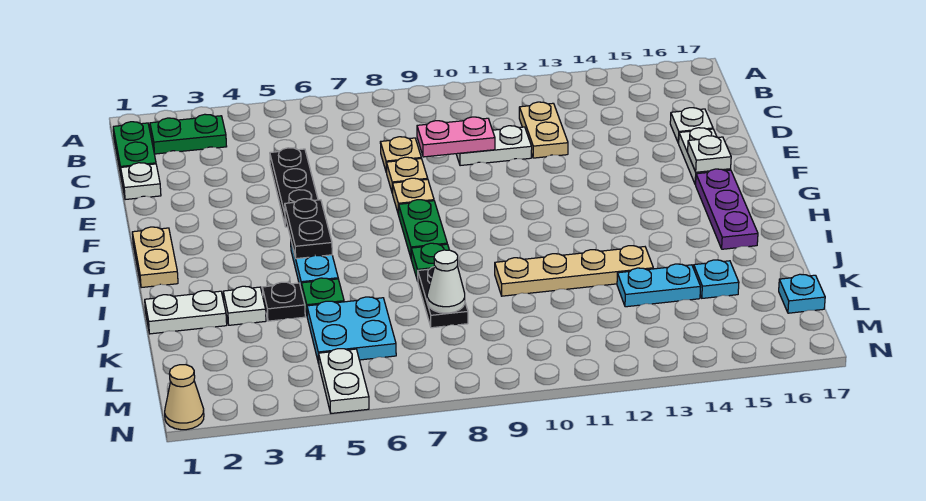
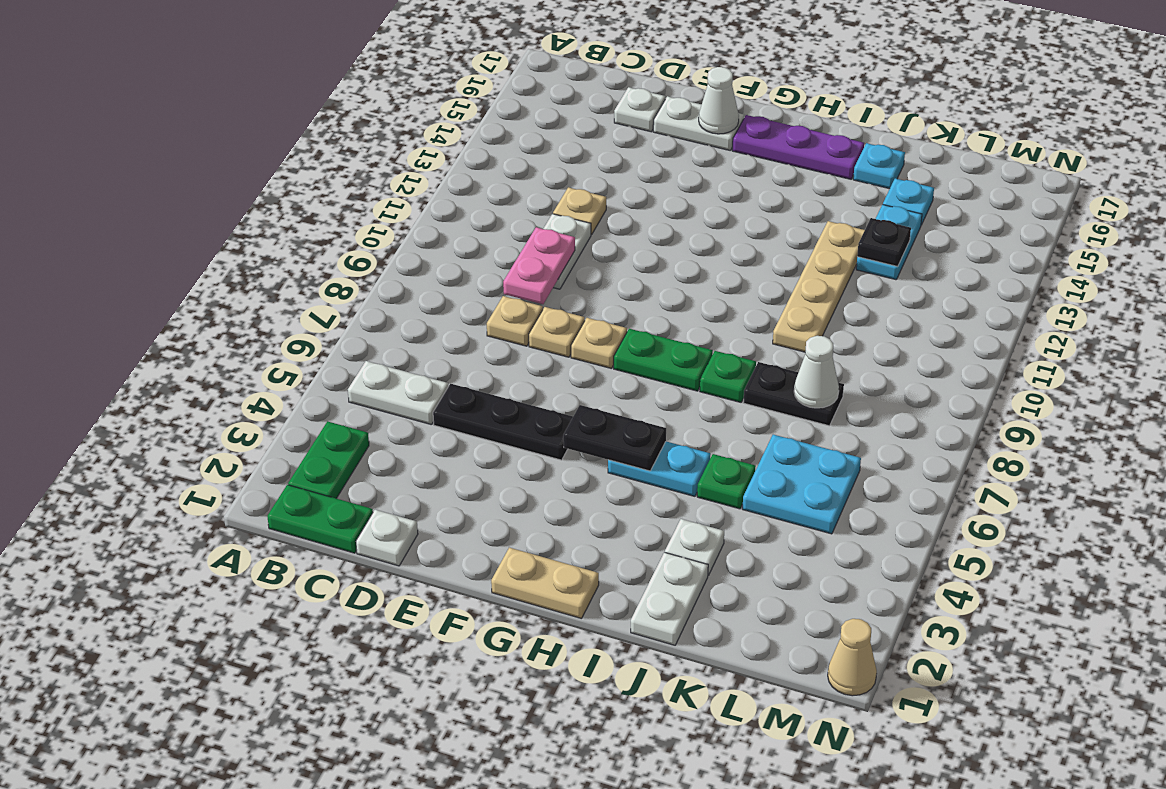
tan plate C12:D12 level 1 -> tan plate D12 level 1
white plate F16 level 2 -> white cone F16 level 2
black plate J4 level 1 -> black plate K13 level 2
cyan plate L17 level 1 -> cyan plate J16 level 1
white plate M5:N5 level 1 -> white plate B5:C5 level 1

